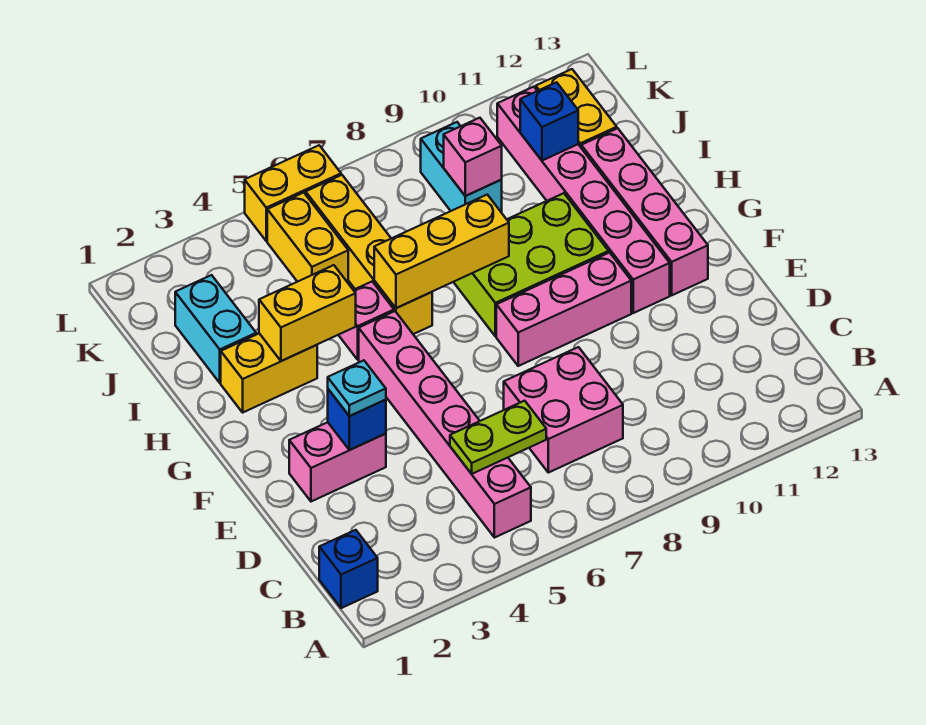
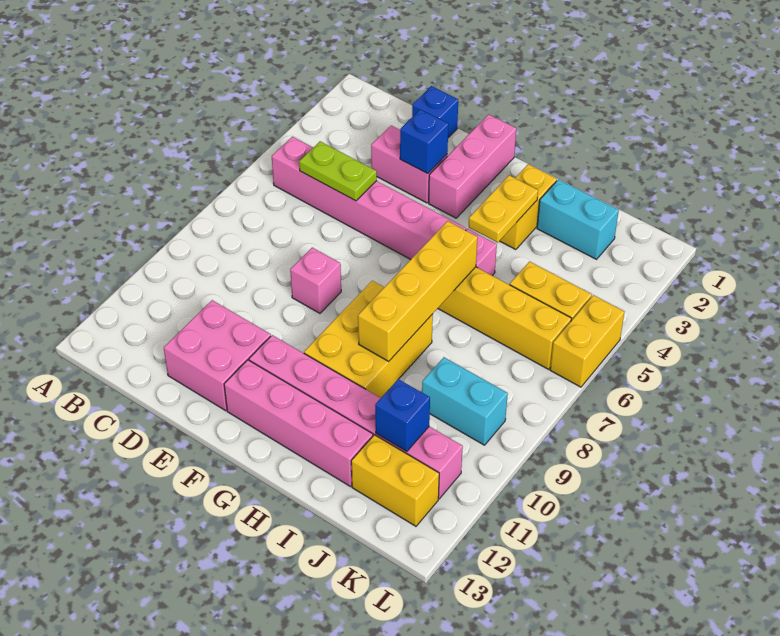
blue brick B1 level 1 -> blue brick D1 level 1
lime plate C5:C6 level 2 -> lime plate C5:D5 level 2
pink brick C7:D8 level 1 -> pink brick D11:E12 level 1
pink brick E2:E3 level 1 -> pink brick D3:E3 level 1
cyan plate E3 level 3 -> none
pink brick F8:F10 level 1 -> pink brick F1:F3 level 1
lime brick G8:H10 level 1 -> yellow brick G8:H10 level 1
yellow brick H3:H4 level 2 -> yellow plate H3:H4 level 2
yellow brick H6:H8 level 2 -> yellow brick H6:H9 level 2
pink brick J9 level 2 -> pink brick E8 level 1

